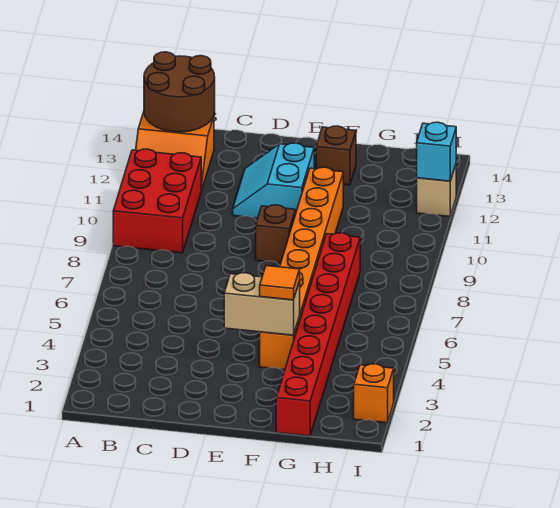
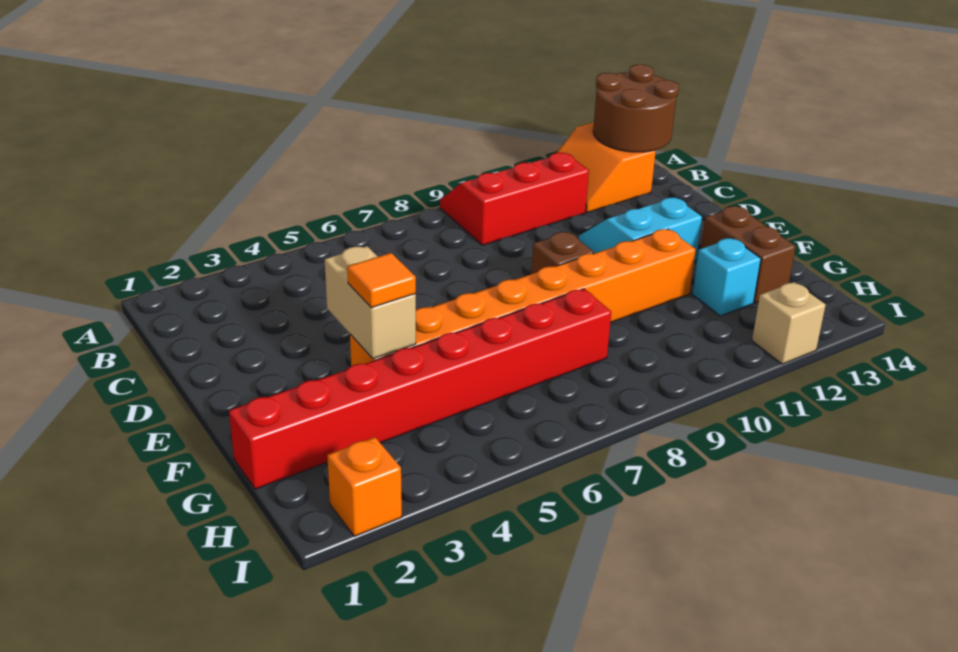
red brick A9:B11 level 1 -> red slope A9:B11 level 1 top B
brown brick F13 level 1 -> brown brick F13:G13 level 1
cyan brick I12 level 2 -> cyan brick G12 level 1

